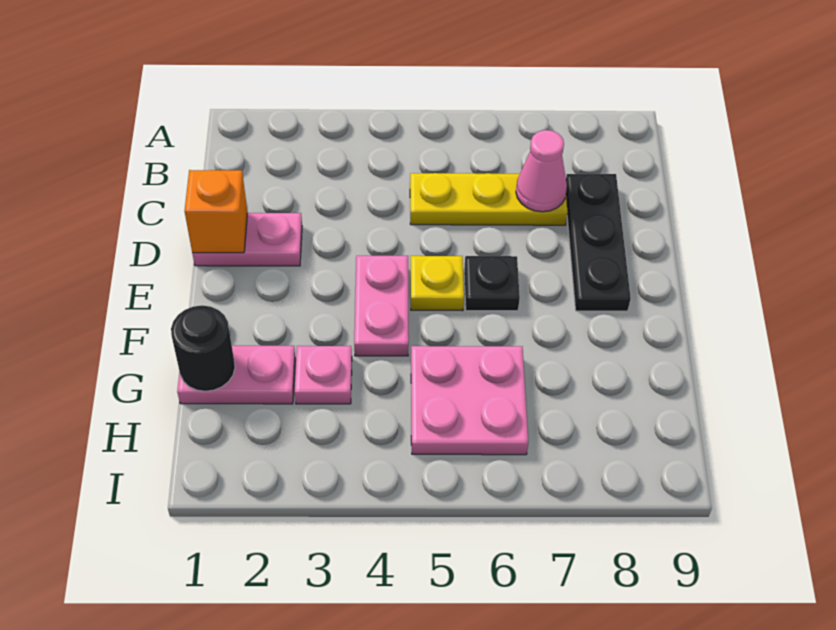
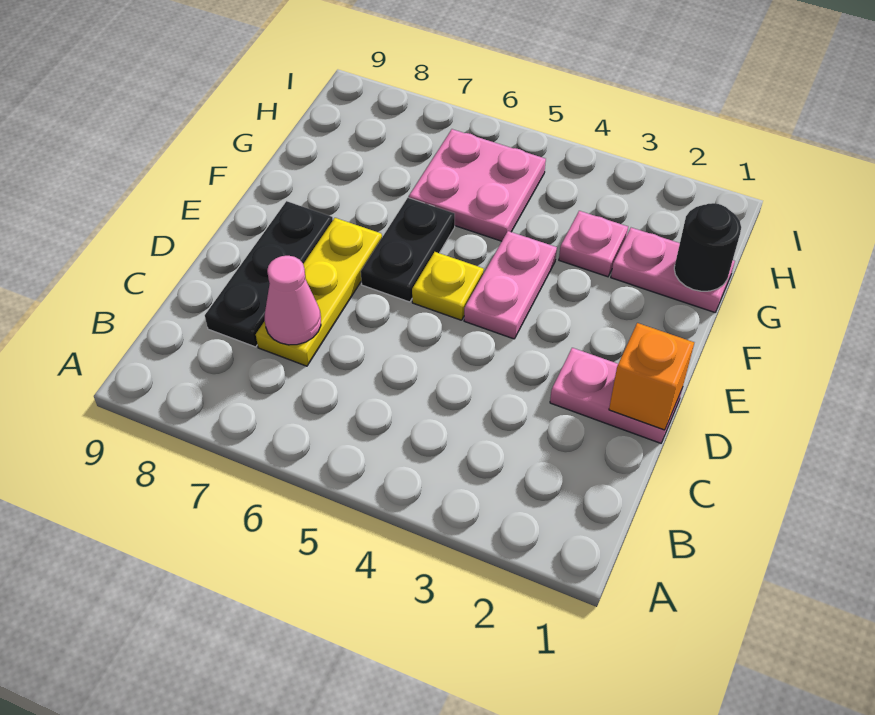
yellow plate C5:C7 level 1 -> yellow plate C7:E7 level 1
black plate E6 level 1 -> black plate E6:F6 level 1

